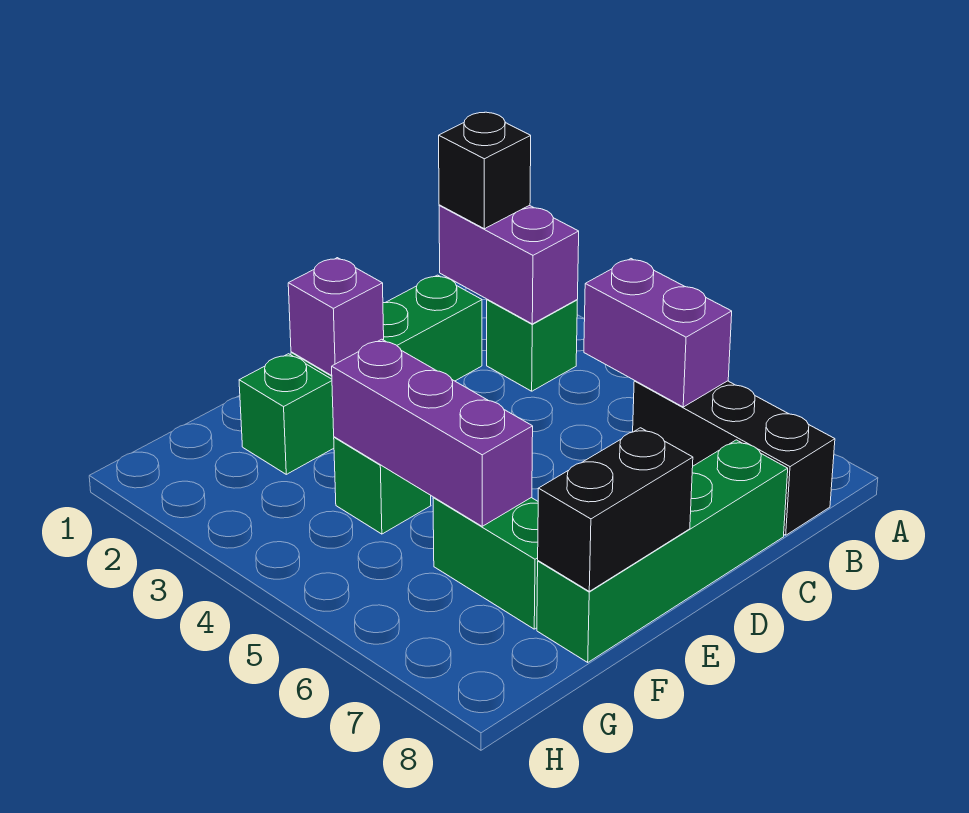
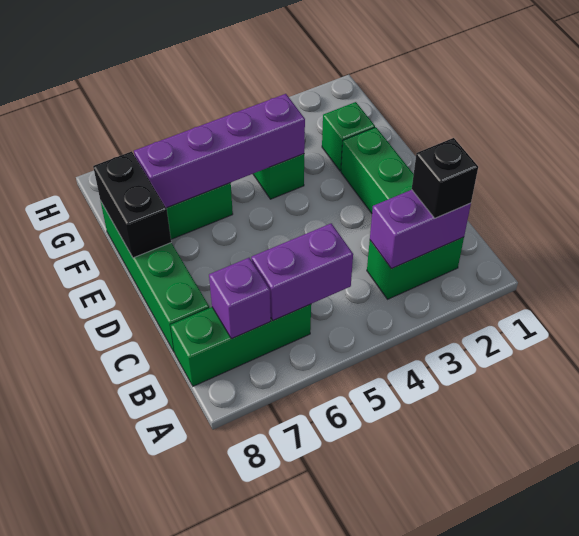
green brick B3 level 1 -> green brick B2:B3 level 1
black brick B6:B8 level 1 -> green brick B6:B8 level 1
purple brick E2 level 2 -> purple brick B7 level 2
purple brick F4:F6 level 2 -> purple brick F4:F7 level 2

